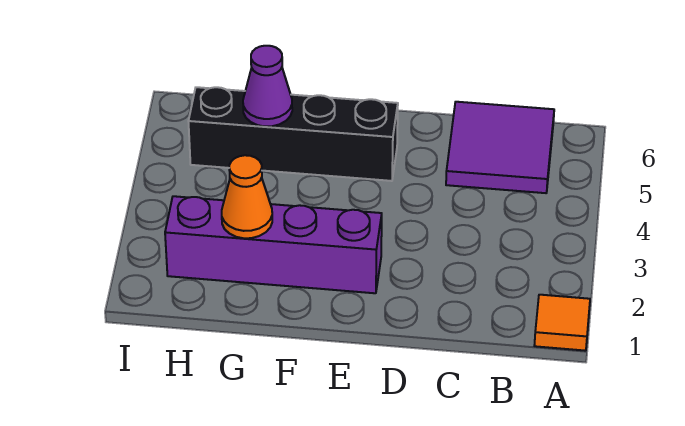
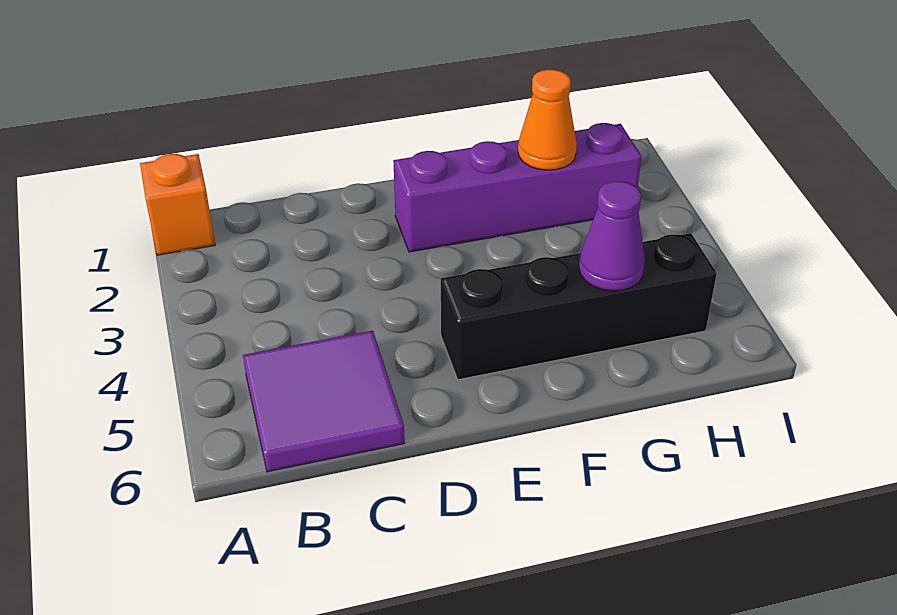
orange tile A1 level 1 -> orange brick A1 level 1

